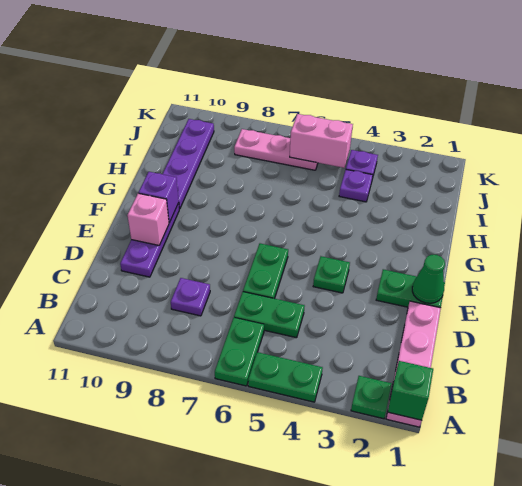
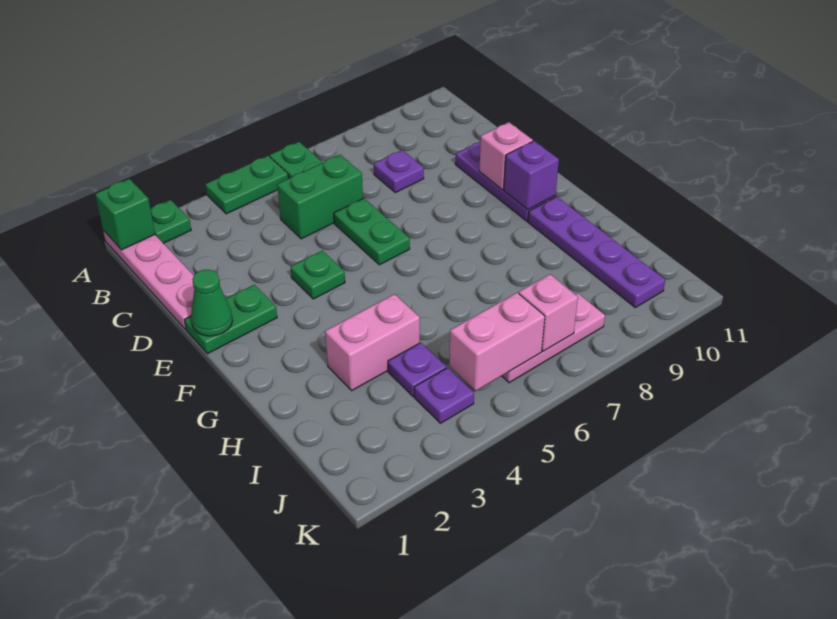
green plate C5:C6 level 1 -> green brick C5:C6 level 1
none -> pink brick H3:H4 level 1
none -> pink brick J7 level 2

